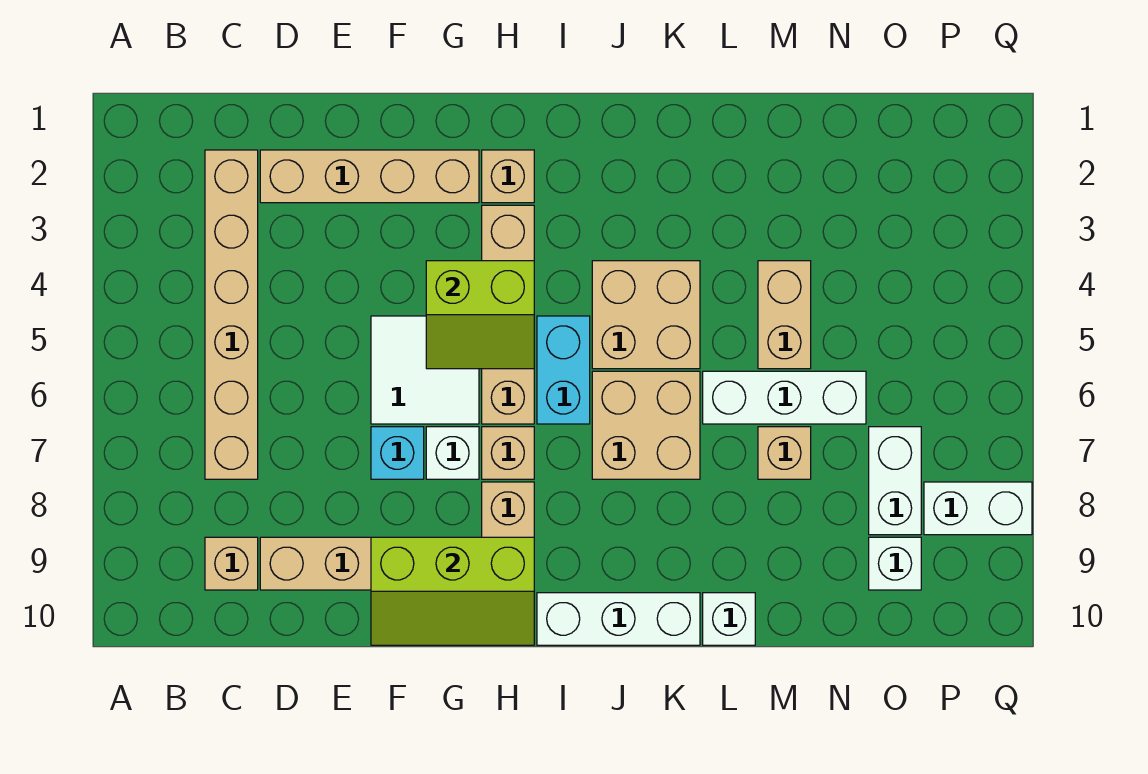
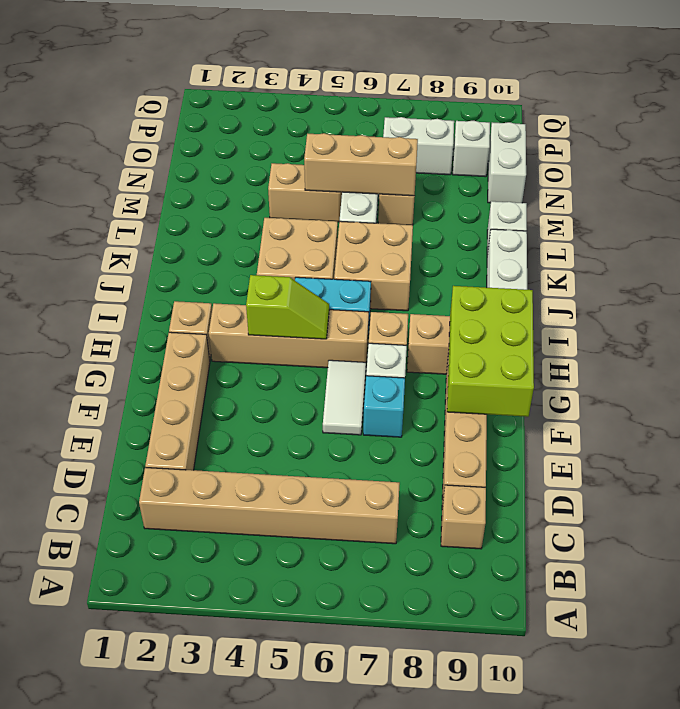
white tile F5:G6 level 1 -> white tile F6:G6 level 1
lime slope F9:H10 level 2 top 9 -> lime brick F9:H10 level 2
lime slope G4:H5 level 2 top 4 -> lime slope H4:H5 level 2 top 4
none -> tan brick M5:M7 level 2
white brick P8:Q8 level 1 -> white brick N10:O10 level 1

